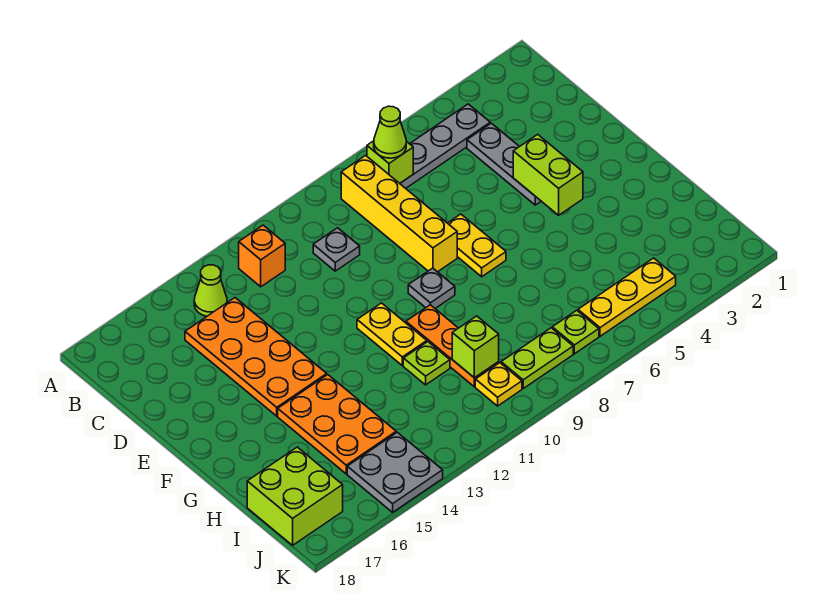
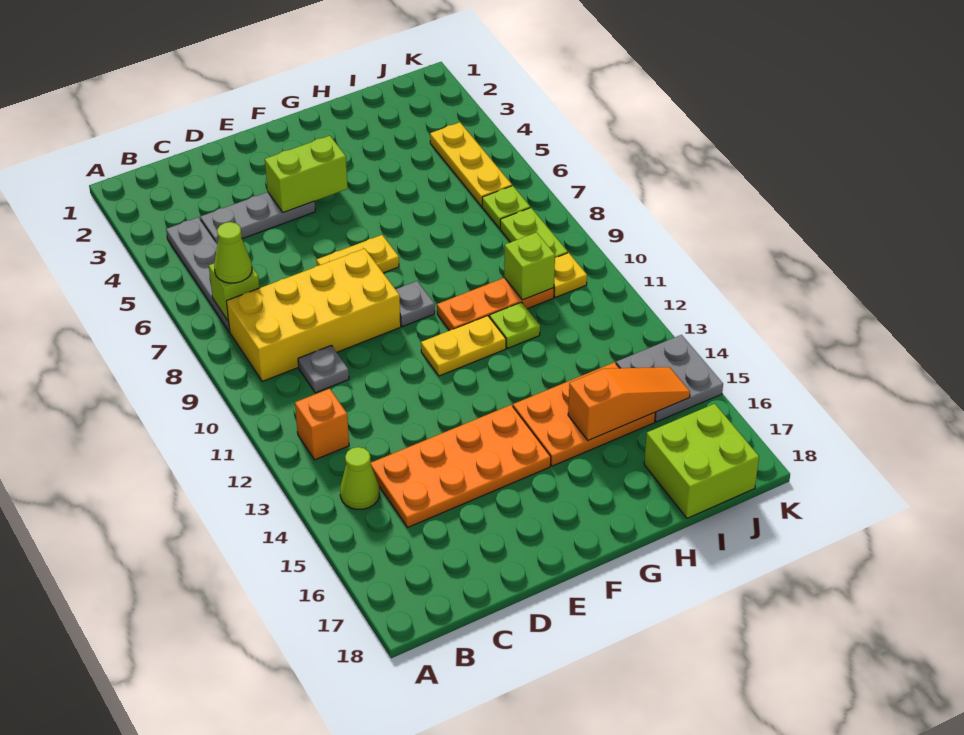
yellow brick B8:E8 level 1 -> yellow brick B8:E9 level 1
none -> orange slope H15:J15 level 2 top H

